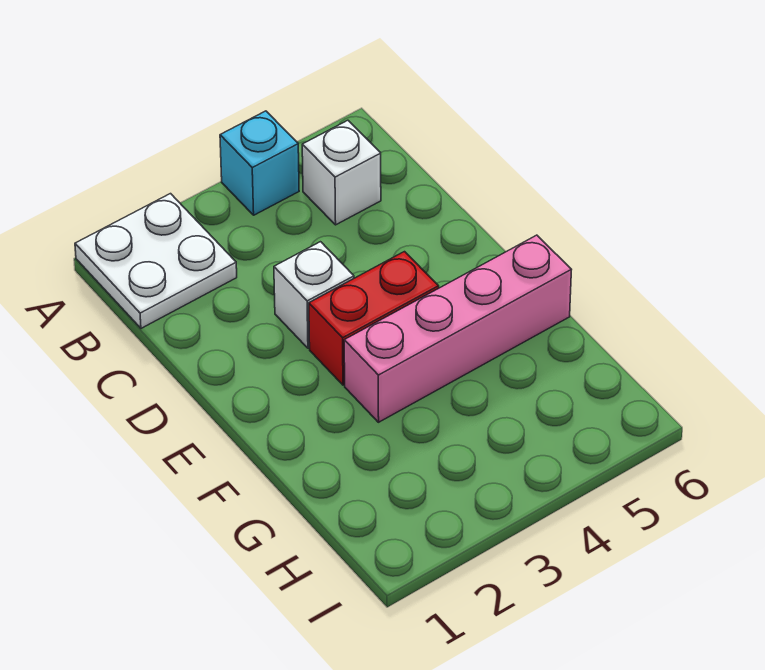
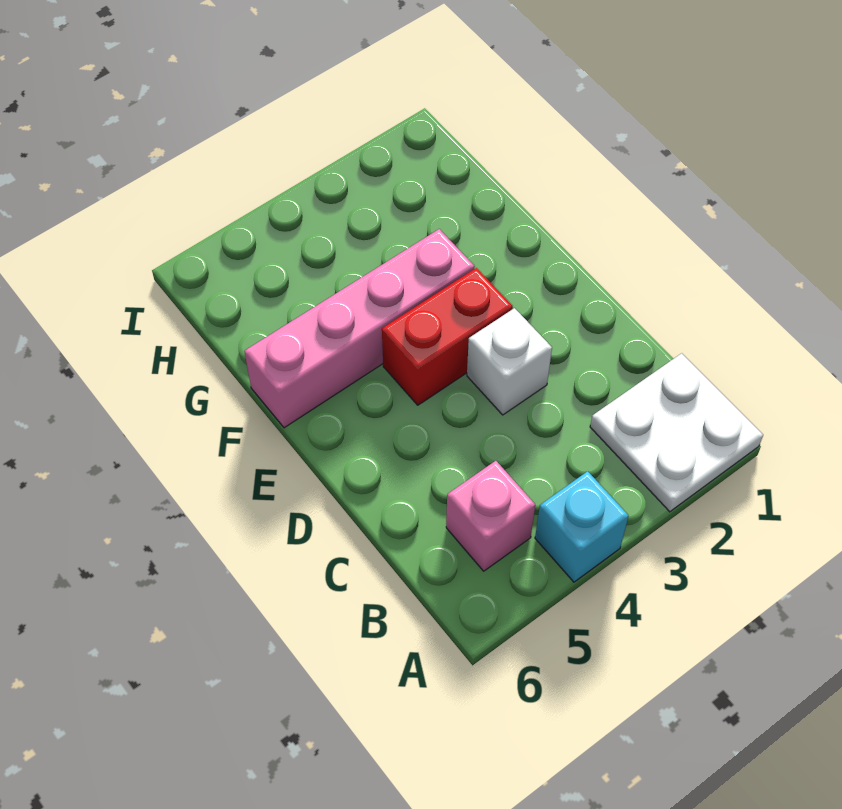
white brick B5 level 1 -> pink brick B5 level 1

